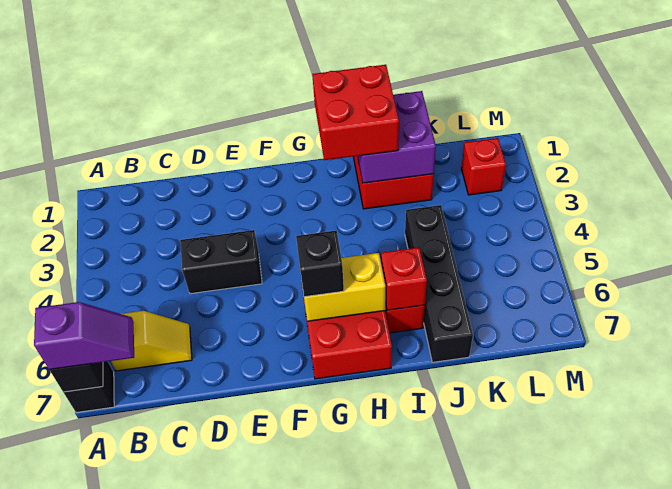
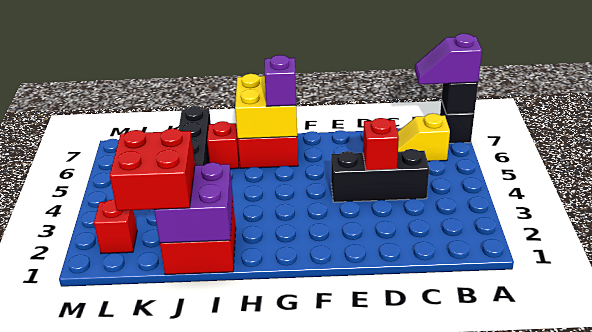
black brick D4:E4 level 1 -> black brick C4:E4 level 1
yellow brick G6:H6 level 2 -> yellow brick G6:H7 level 2
black brick G6 level 3 -> purple brick G6 level 3
red brick H1:I2 level 3 -> red brick J1:K2 level 3
red brick I6 level 2 -> red brick D4 level 2

